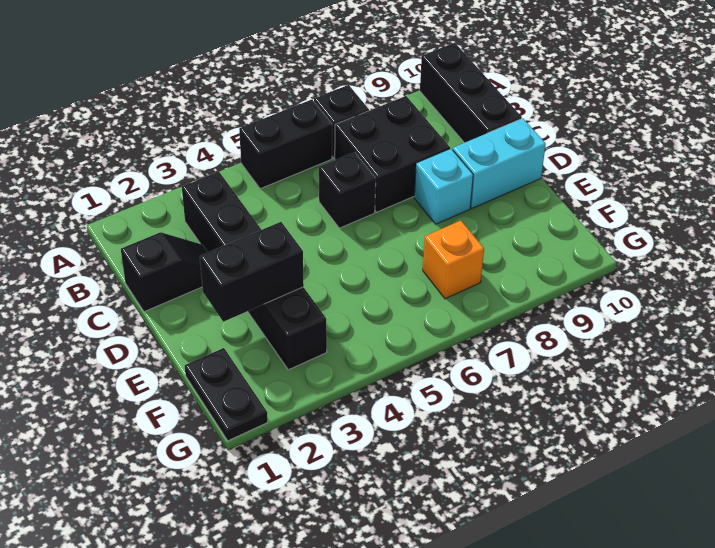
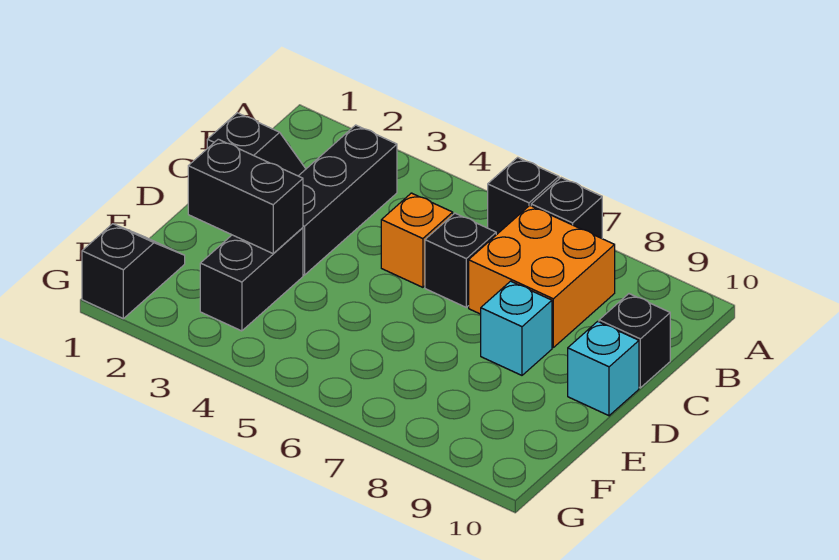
black brick A5:A6 level 1 -> black brick A6 level 1
black brick A10:C10 level 1 -> black brick C10 level 1
black brick B7:C8 level 1 -> orange brick B7:C8 level 1
cyan brick D9:D10 level 1 -> cyan brick D10 level 1
black plate F1:G1 level 1 -> black slope F1:G1 level 1 top G
orange brick F7 level 1 -> orange brick C5 level 1

